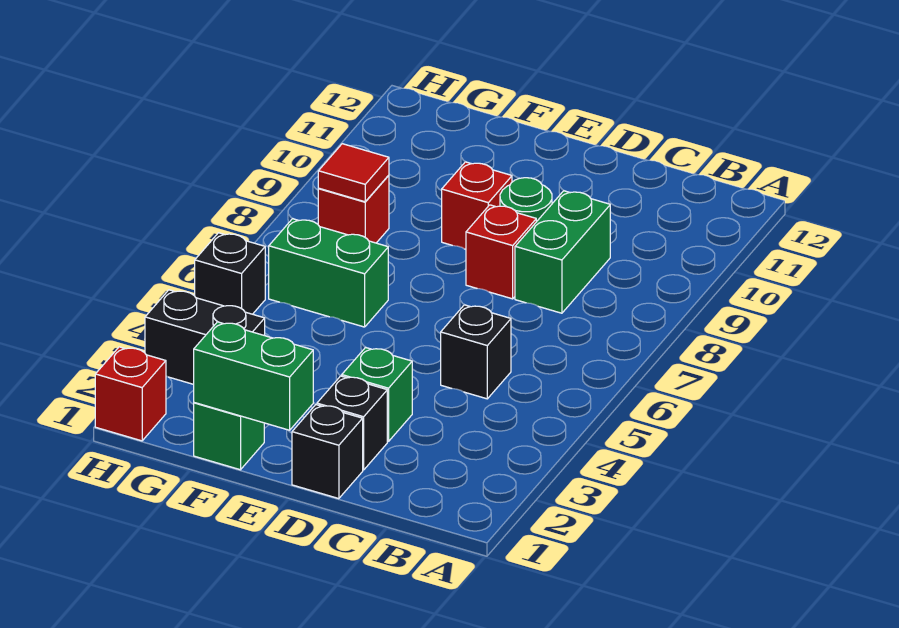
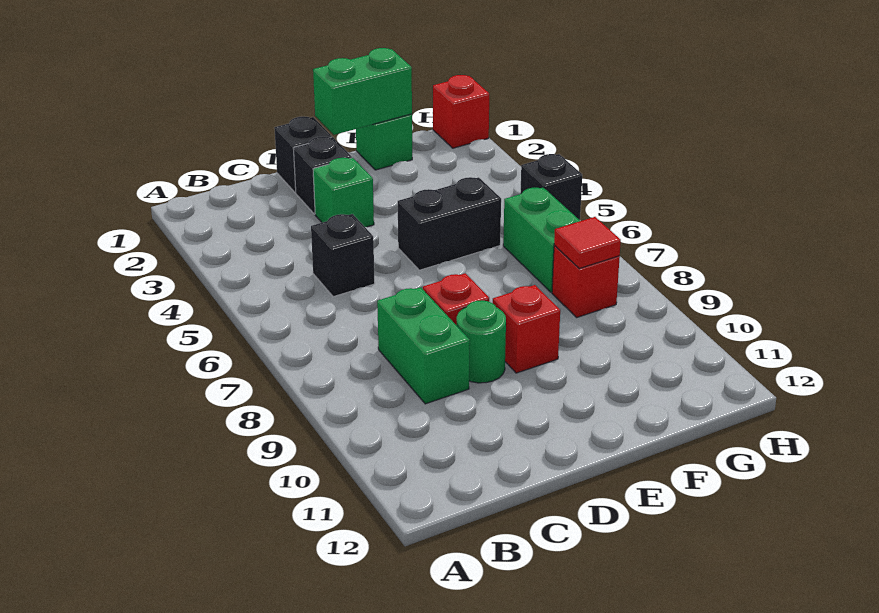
green brick F6:G6 level 1 -> green brick G6:G7 level 1
black brick G3:H3 level 1 -> black brick E5:F5 level 1

